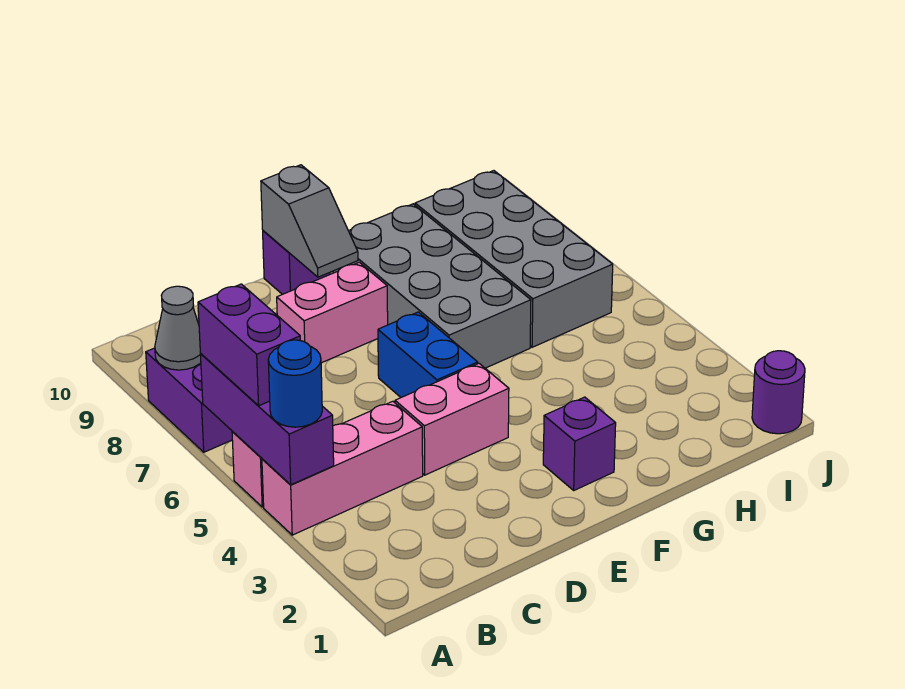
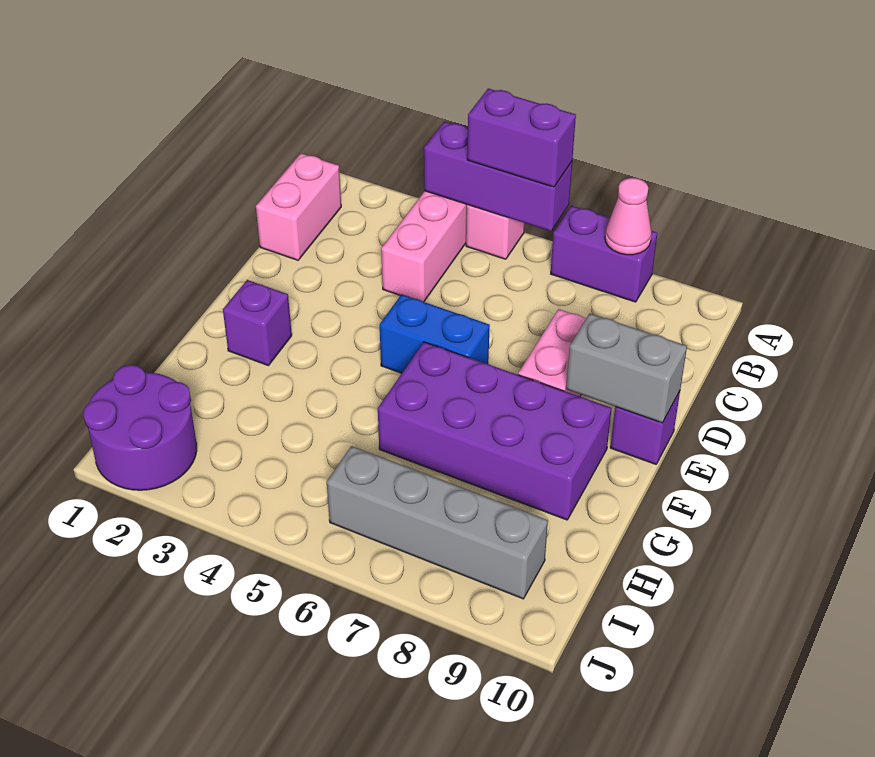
blue round brick A4 level 3 -> none
grey cone A8 level 2 -> pink cone A8 level 2
pink brick D4:E4 level 1 -> pink brick B1:C1 level 1
grey slope E9:E10 level 2 top 10 -> grey brick E9:E10 level 2
grey brick F6:G9 level 1 -> purple brick F6:G9 level 1
grey brick H6:I9 level 1 -> grey brick I6:I9 level 1
purple round brick J1 level 1 -> purple round brick I1:J2 level 1

